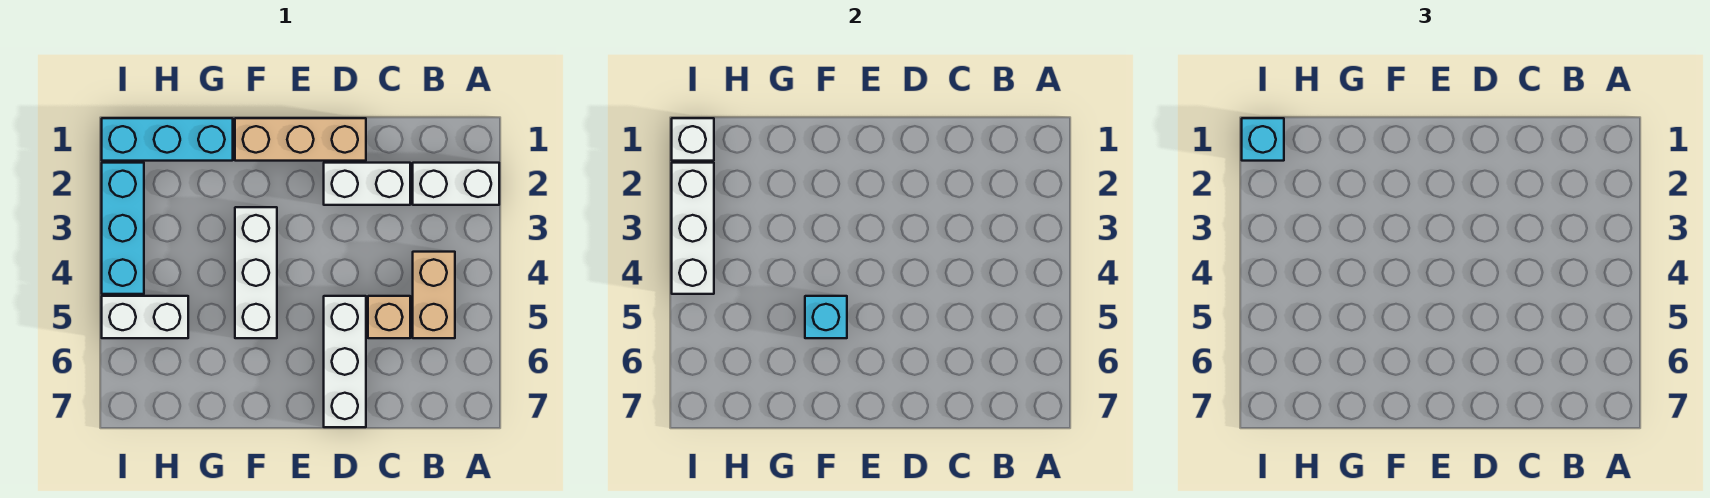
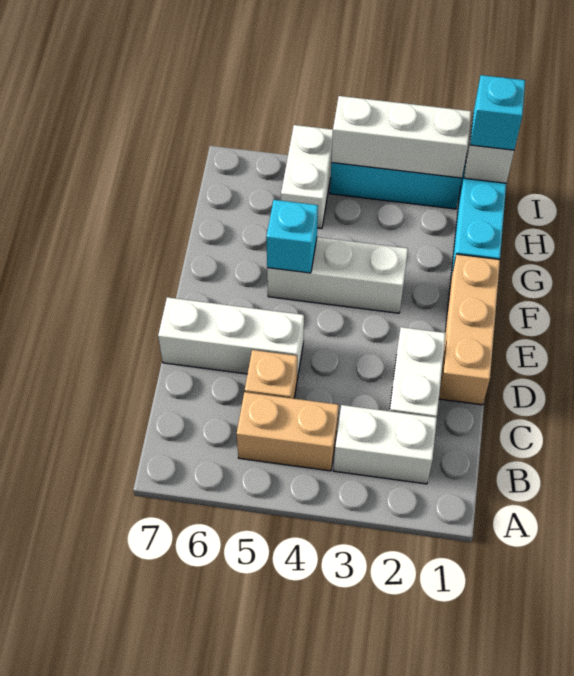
white brick A2:B2 level 1 -> white brick B2:B3 level 1

